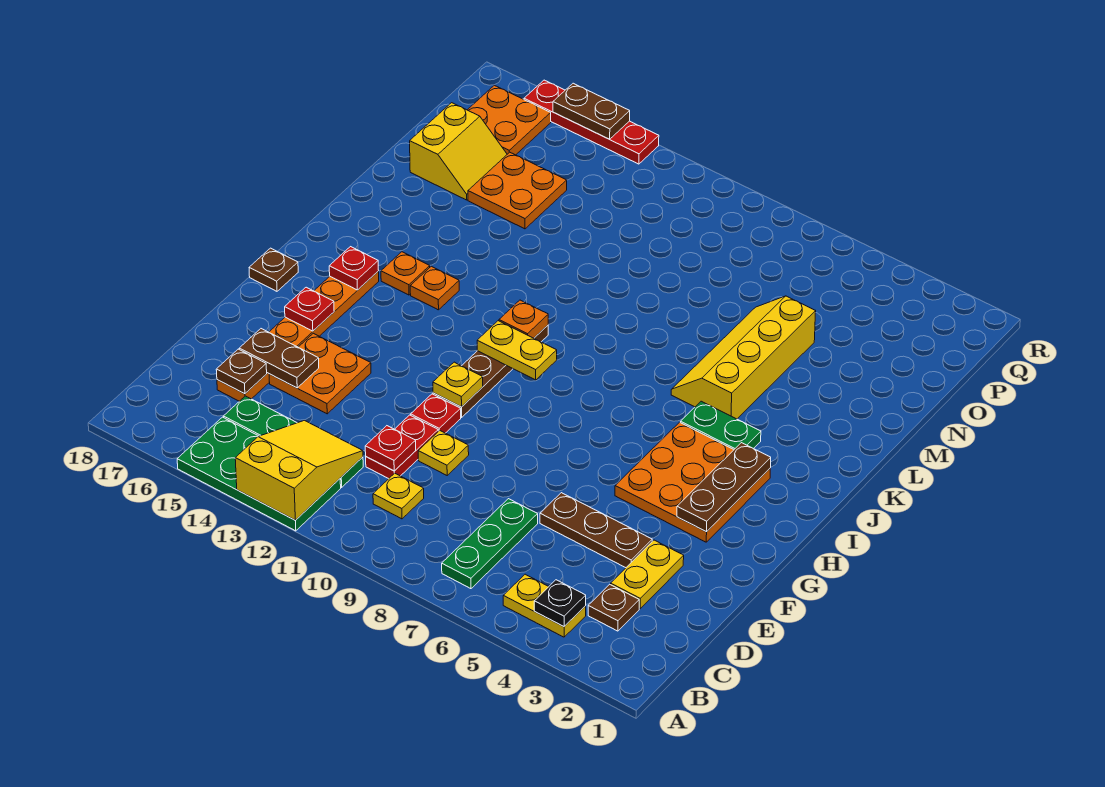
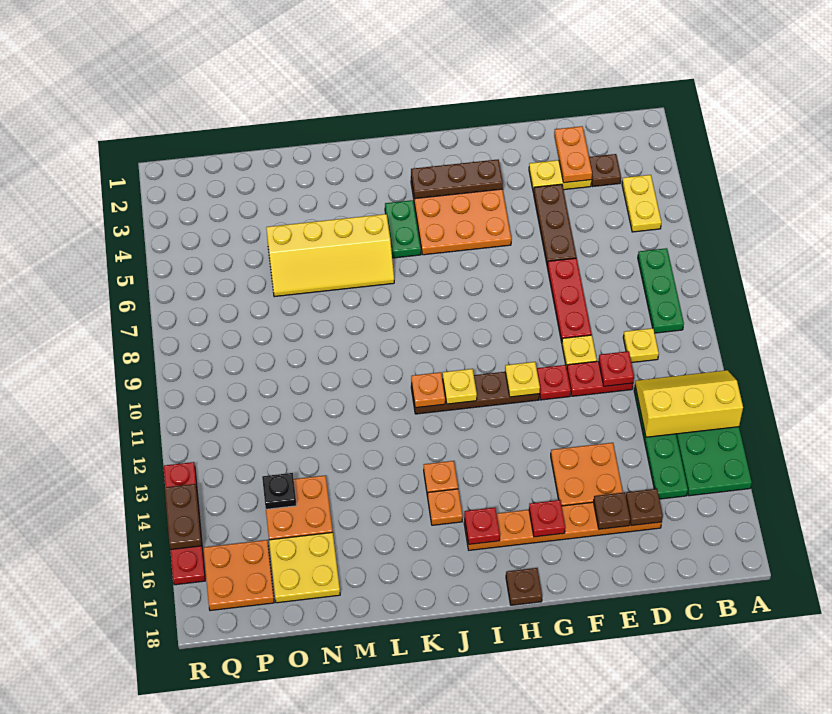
yellow slope A12:C13 level 2 top A -> yellow slope A12:C13 level 2 top 13
black plate B4 level 2 -> black plate O14 level 2
green plate B7:D7 level 1 -> green plate B7:B9 level 1
none -> orange plate D2:D3 level 2
none -> red plate E7:E9 level 1
brown plate E15:E16 level 2 -> brown plate E16 level 2
yellow plate I10:I11 level 2 -> yellow plate I11 level 2
yellow slope N16:O17 level 1 top 17 -> yellow plate N16:O17 level 1

